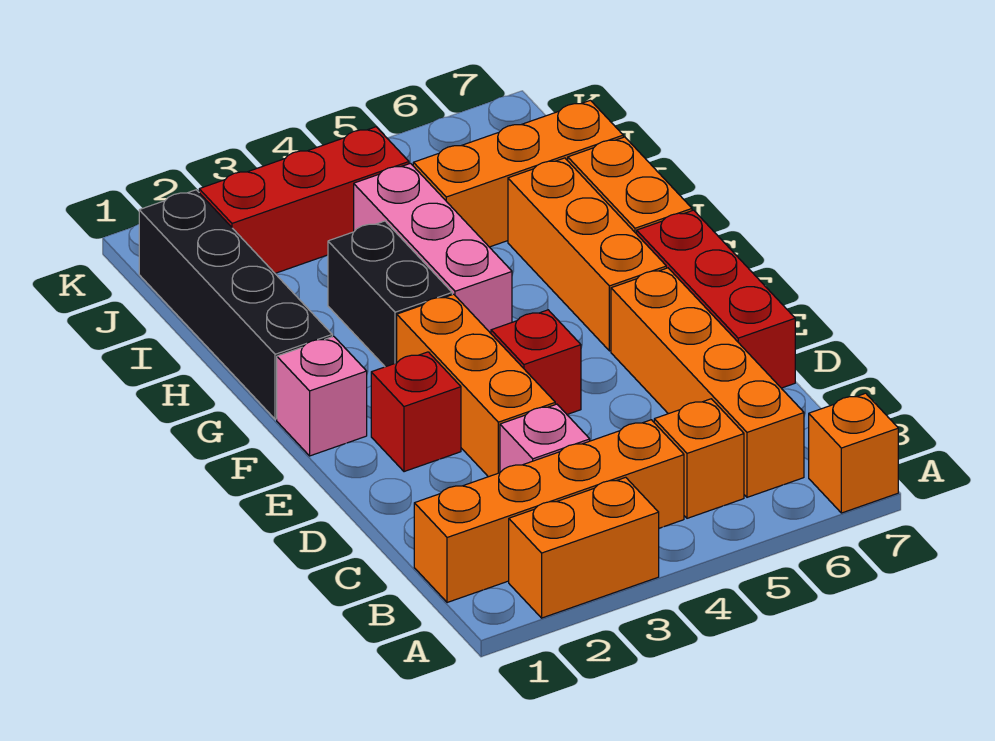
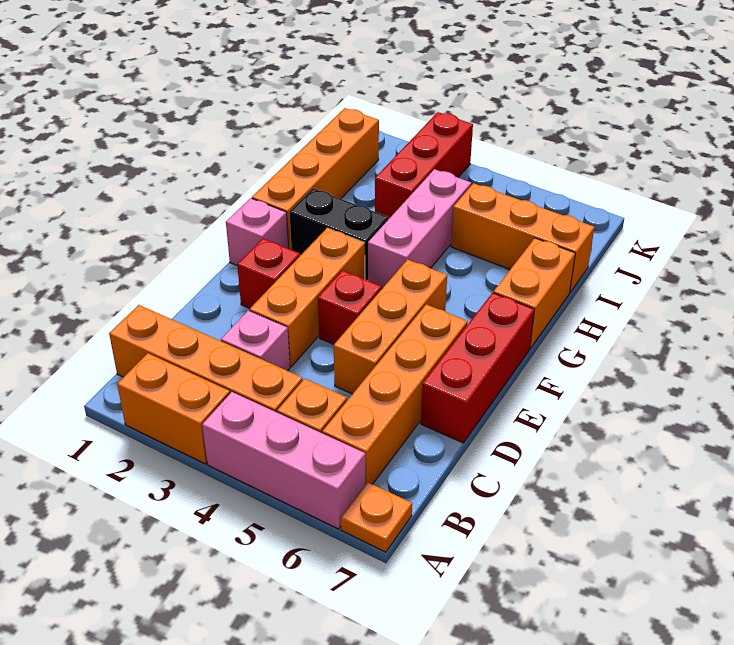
none -> pink brick A4:A6 level 1
orange brick A7 level 1 -> orange plate A7 level 1
orange brick F6:H6 level 1 -> orange brick D5:F5 level 1
black brick G1:J1 level 1 -> orange brick G1:J1 level 1
black brick G3:H3 level 1 -> black brick G2:G3 level 1
red brick J2:J4 level 1 -> red brick I3:K3 level 1

